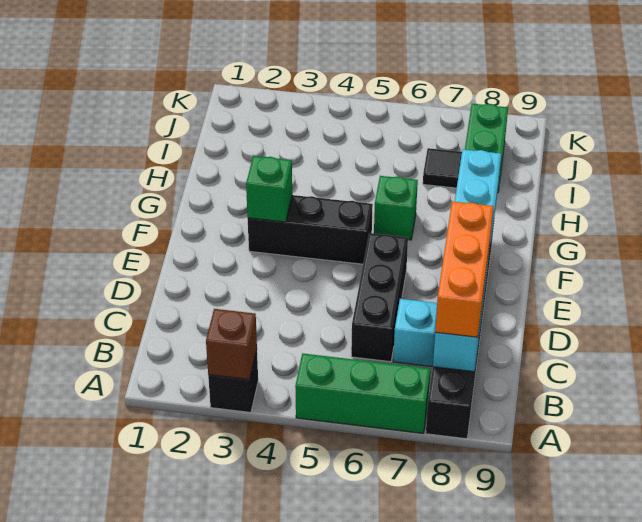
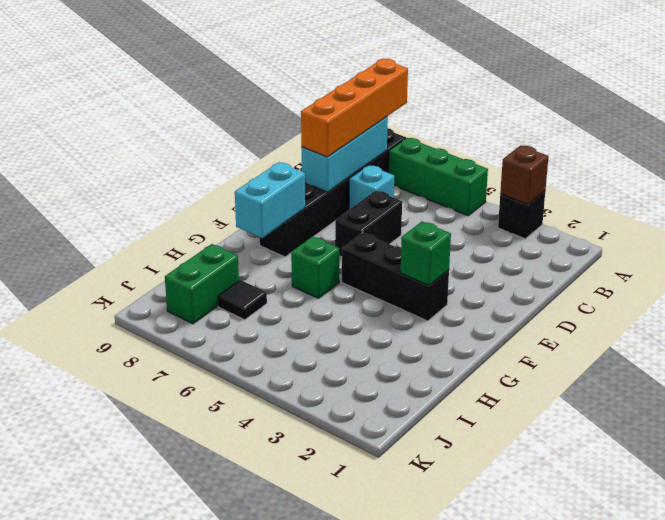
orange brick B8:D8 level 3 -> orange brick A8:D8 level 3
black brick C6:E6 level 1 -> black brick D6:E6 level 1

